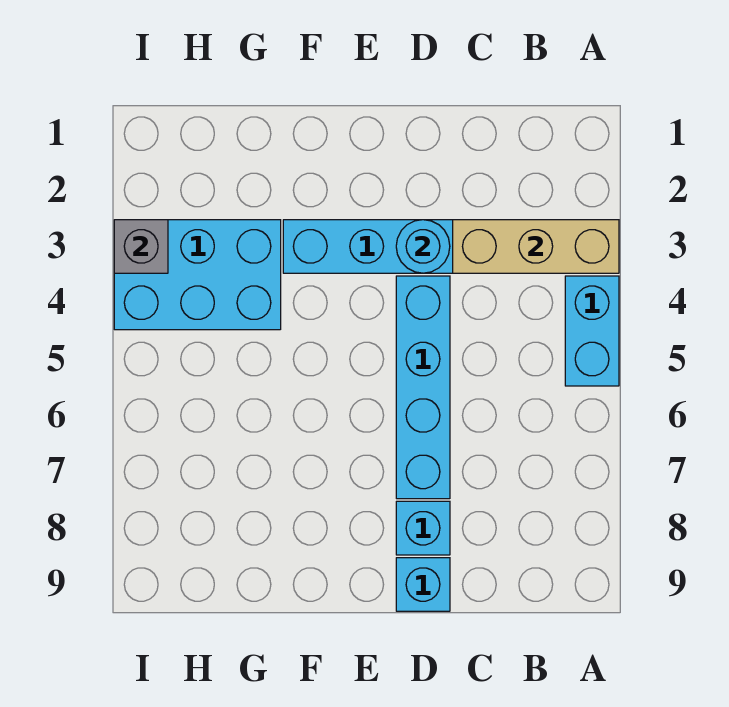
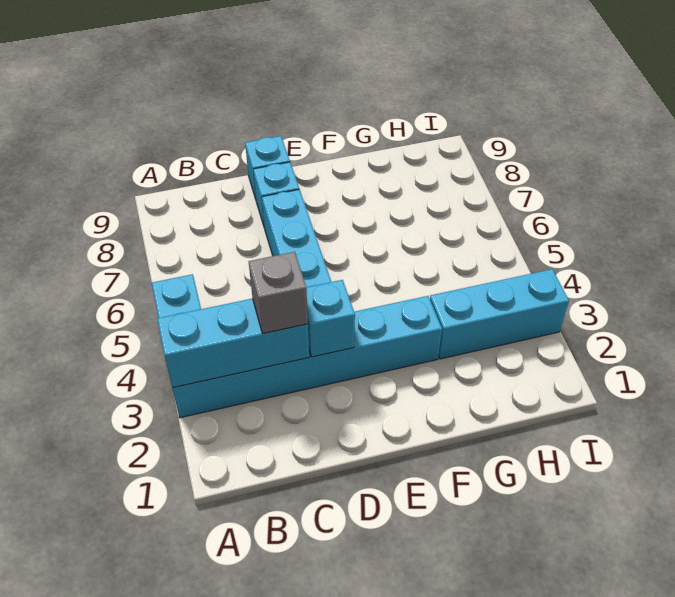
tan brick A3:C3 level 2 -> cyan brick A3:C3 level 2
cyan round brick D3 level 2 -> cyan brick D3 level 2
cyan brick G3:I4 level 1 -> cyan brick G3:I3 level 1
grey brick I3 level 2 -> grey brick C3 level 3

